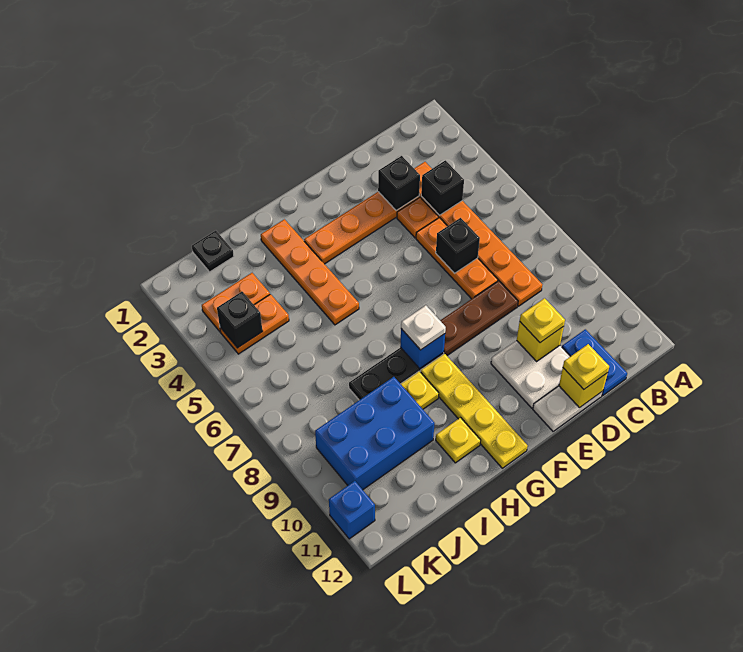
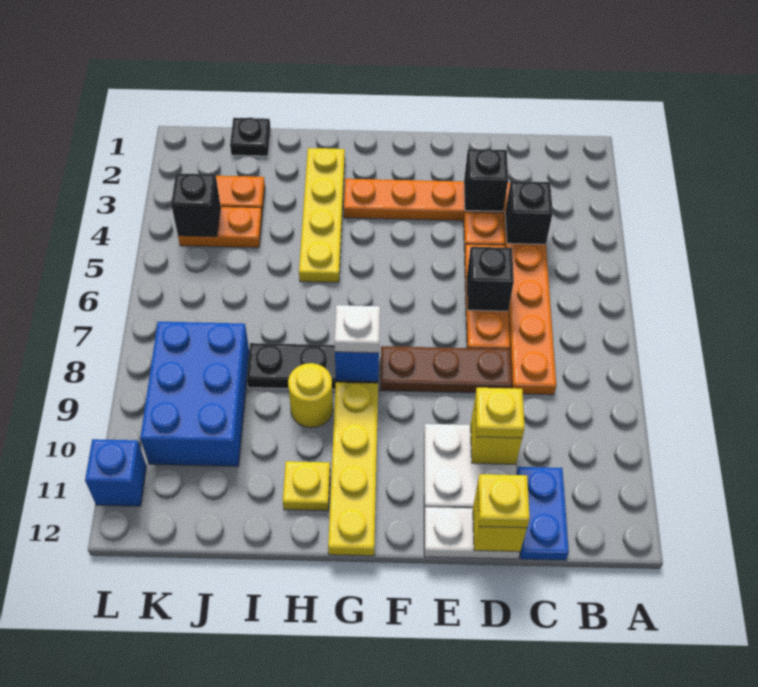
orange plate H2:H5 level 1 -> yellow plate H2:H5 level 1
yellow plate H9 level 1 -> yellow round brick H9 level 1
blue brick I9:K10 level 1 -> blue brick J8:K10 level 1

